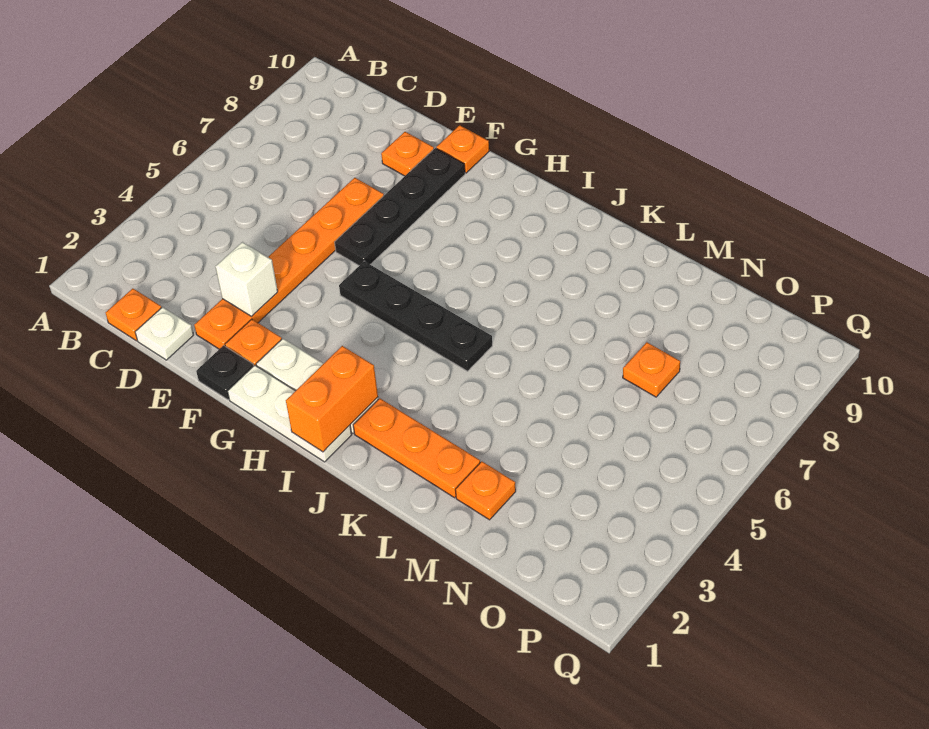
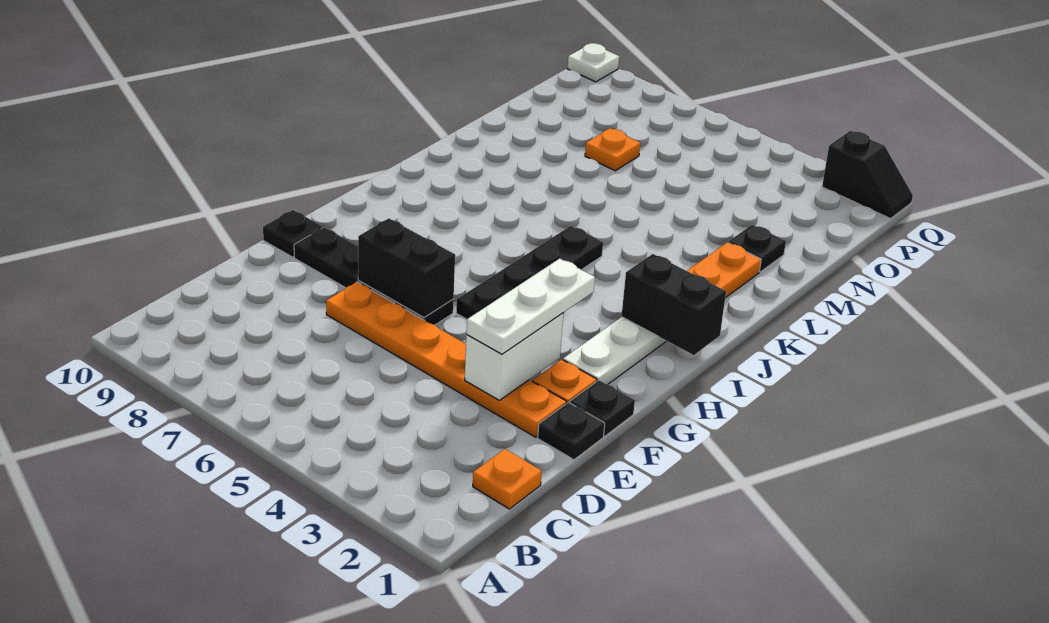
white plate D1 level 1 -> white plate Q10 level 1
none -> black plate E1 level 1
white brick E3 level 2 -> white brick E3:F3 level 2
orange plate E9 level 1 -> none
none -> black brick F6:F7 level 2
orange plate F10 level 1 -> black plate F10 level 1
white plate G1:I1 level 1 -> white plate E3:G3 level 3
orange brick I1:I2 level 2 -> black brick I1:I2 level 2
orange plate M2 level 1 -> black plate M2 level 1
none -> black slope Q1:Q2 level 1 top 2

